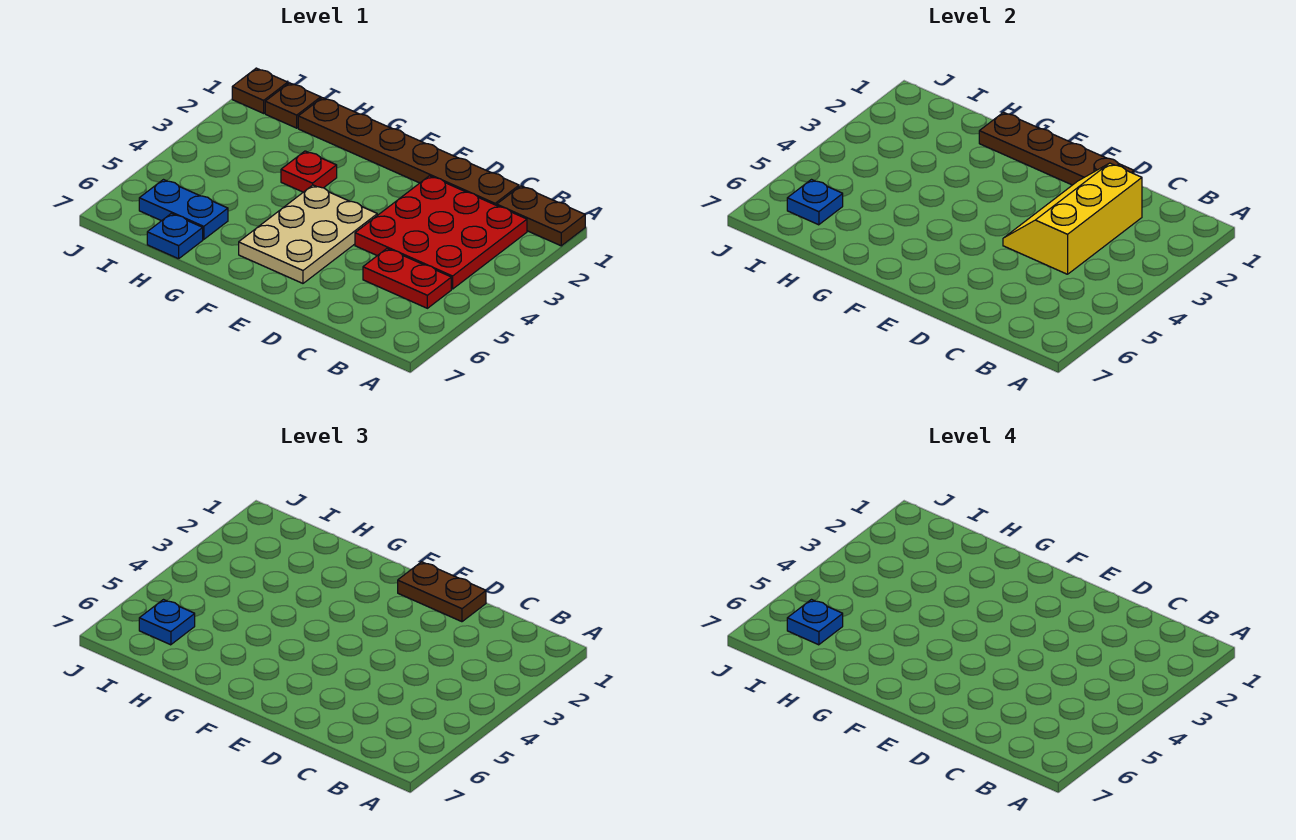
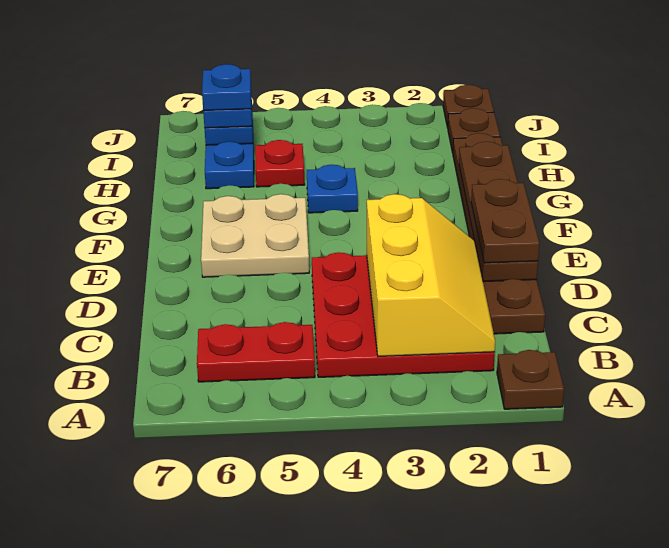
brown plate A1:B1 level 1 -> brown plate A1 level 1
red plate B5:C5 level 1 -> red plate B5:B6 level 1
yellow slope C2:D4 level 2 top C -> yellow slope B2:D3 level 2 top 3
tan plate E4:F6 level 1 -> tan plate E5:F6 level 1
red plate G3 level 1 -> red plate H5 level 1
blue plate H7 level 1 -> blue plate G4 level 1

